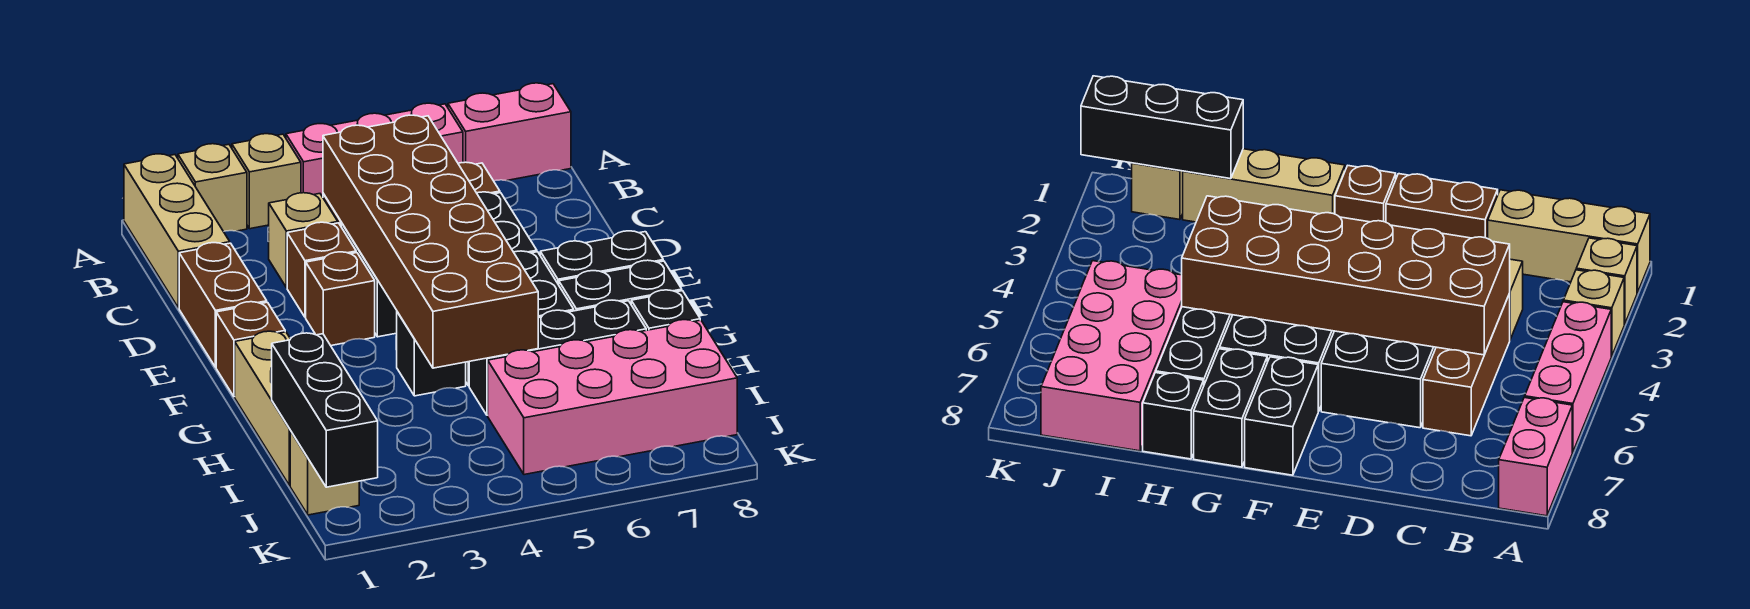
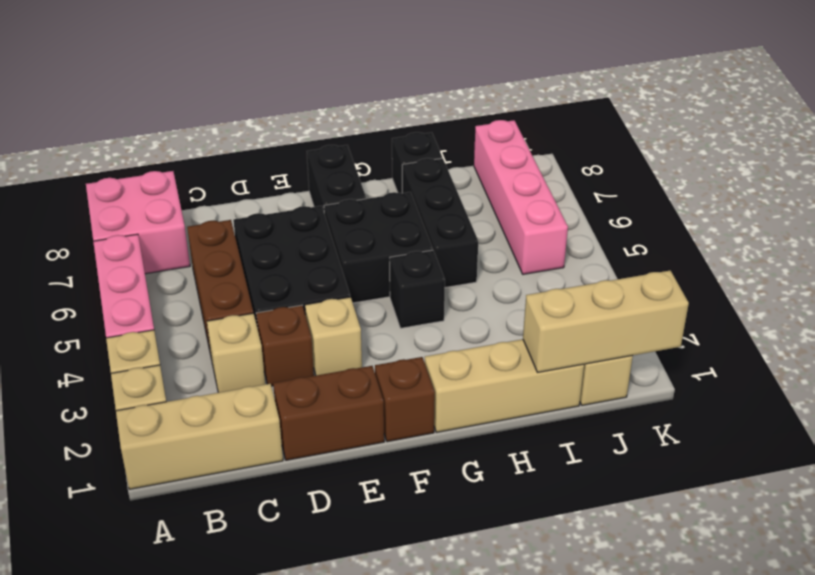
pink brick A7:A8 level 1 -> pink brick A7:B8 level 1
brown brick C4:H5 level 2 -> none
brown brick E3 level 1 -> tan brick E3 level 1
black brick G7:G8 level 1 -> none
black brick I1:K1 level 2 -> tan brick I1:K1 level 2
pink brick I5:J8 level 1 -> pink brick J5:J8 level 1

